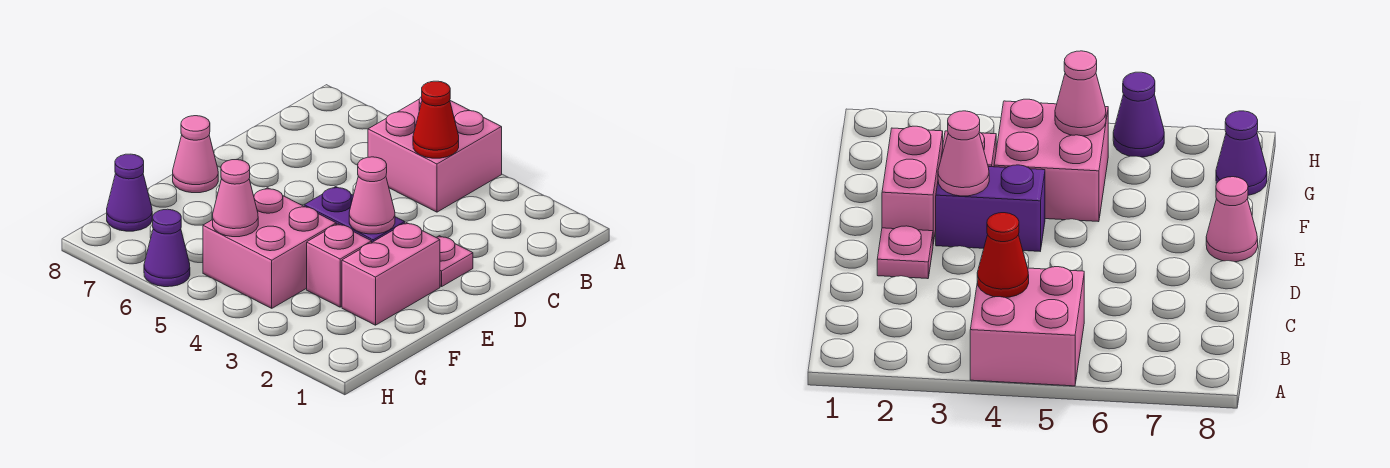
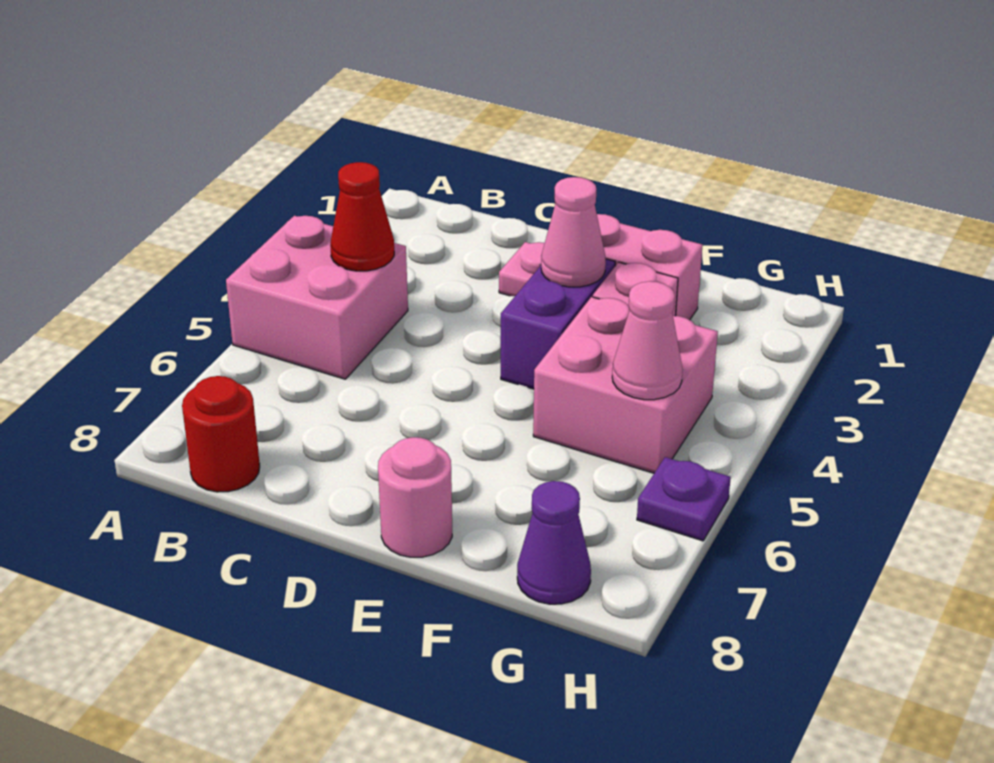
none -> red round brick B8 level 1
pink cone E8 level 1 -> pink round brick E8 level 1
purple cone H6 level 1 -> purple plate H6 level 1

